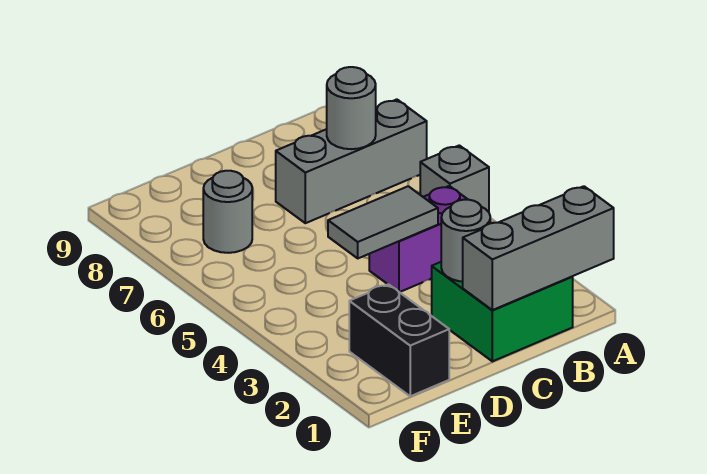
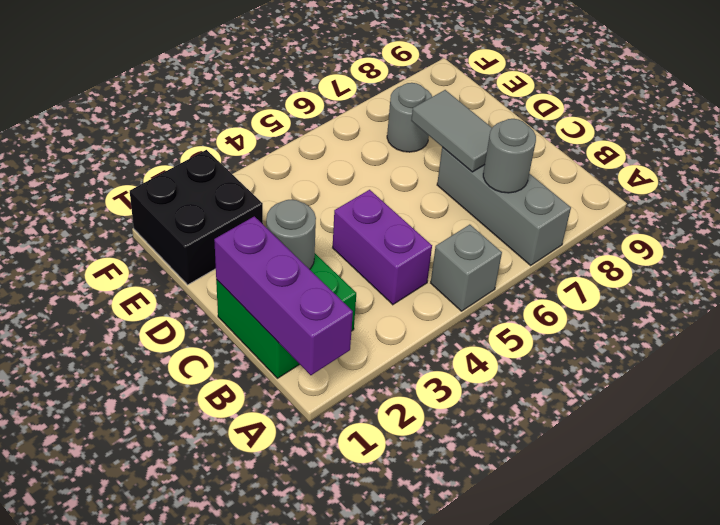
grey brick A1:C1 level 2 -> purple brick A1:C1 level 2
grey tile C4:D4 level 2 -> grey tile C7:D7 level 2
black brick E1:E2 level 1 -> black brick E1:F2 level 1

